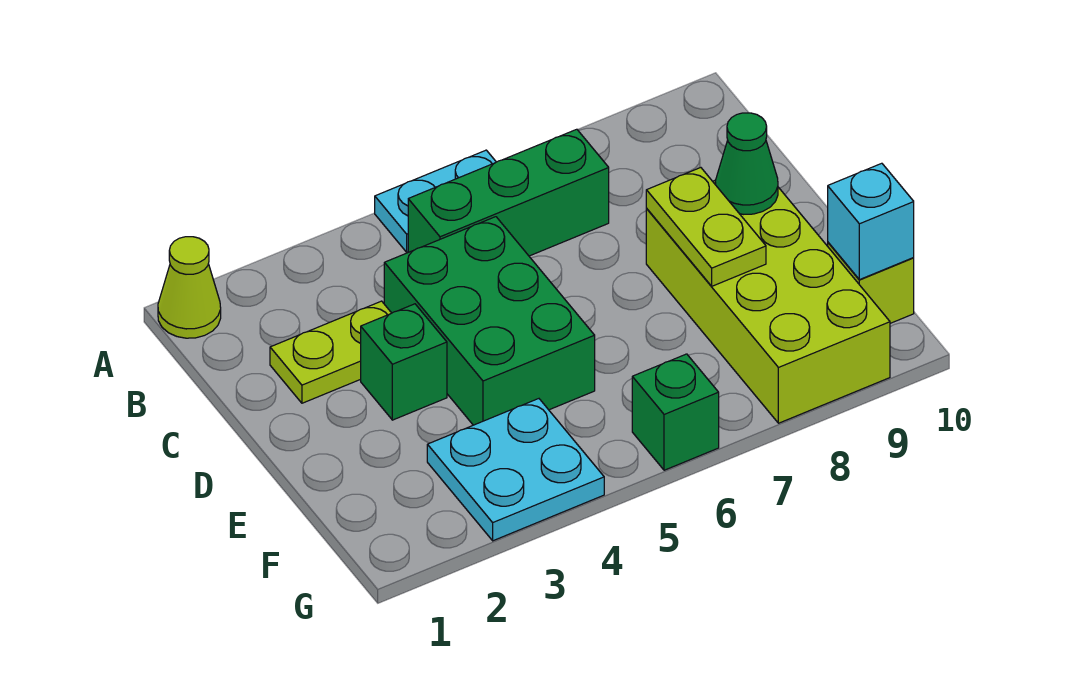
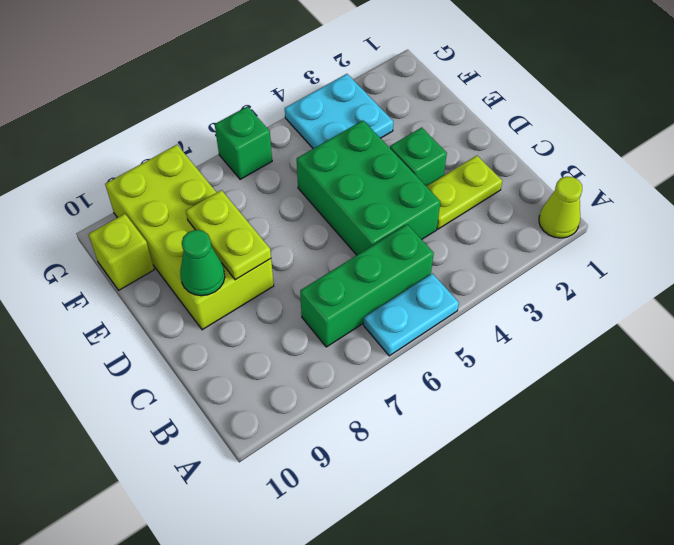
cyan brick F10 level 2 -> none

